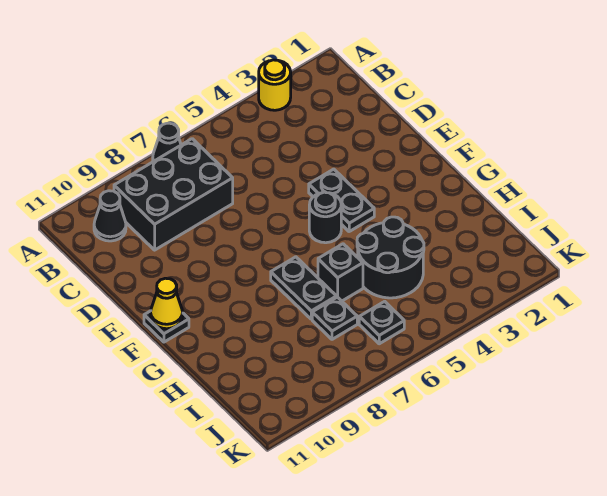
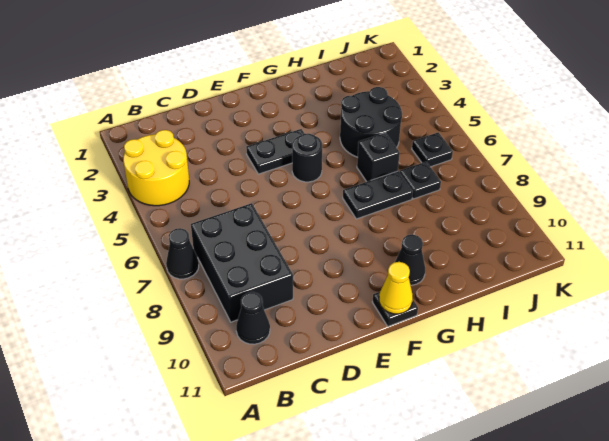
yellow round brick A3 level 1 -> yellow round brick A3:B4 level 1
none -> black cone G10 level 1

